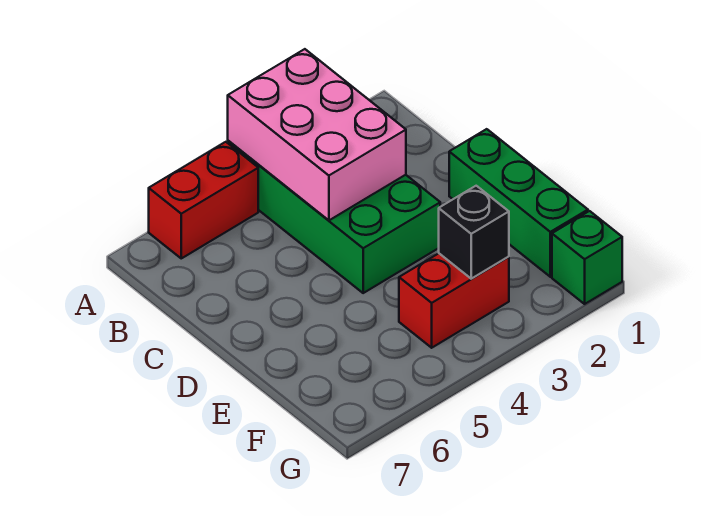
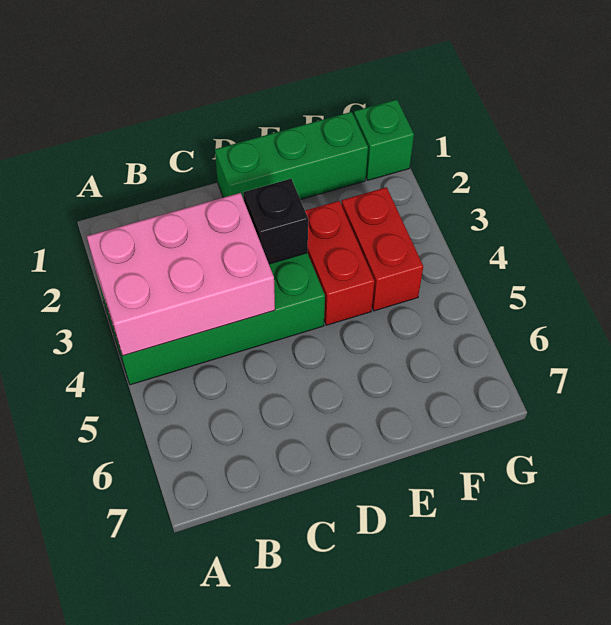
red brick A5:A6 level 1 -> red brick E3:E4 level 1
black brick F3 level 2 -> black brick D3 level 2

